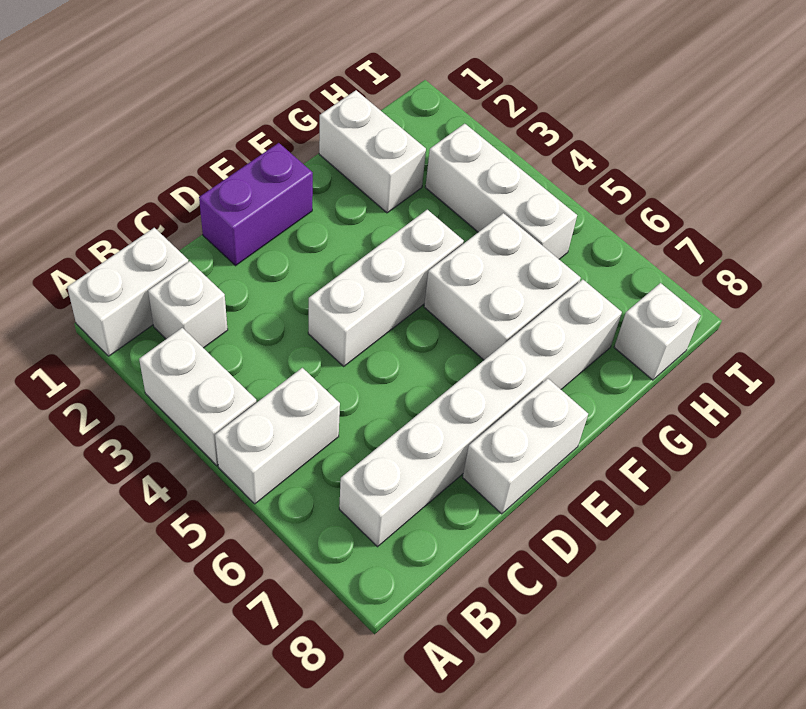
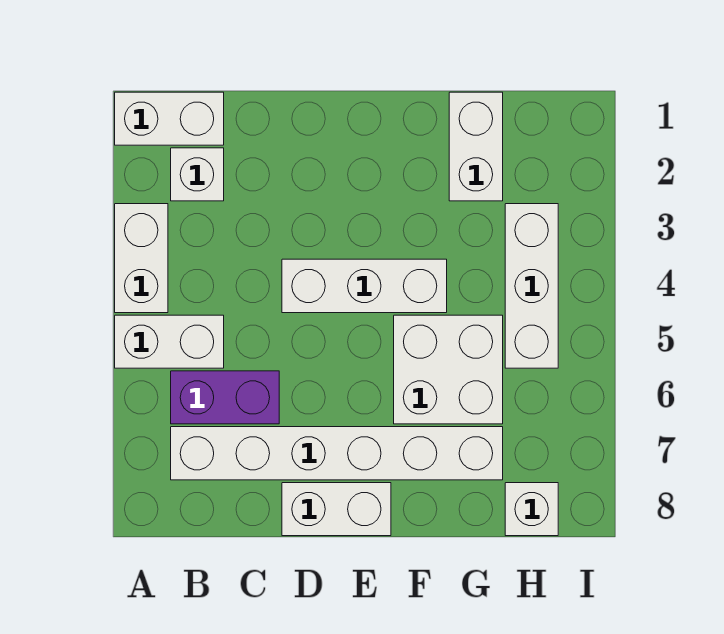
purple brick D1:E1 level 1 -> purple brick B6:C6 level 1

